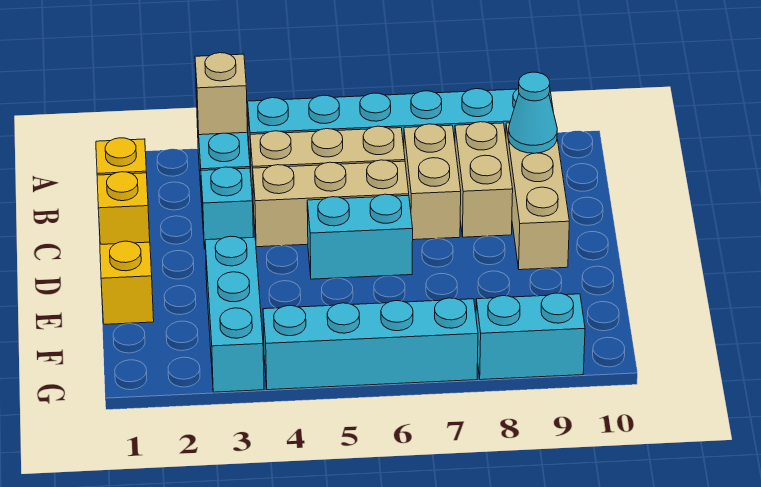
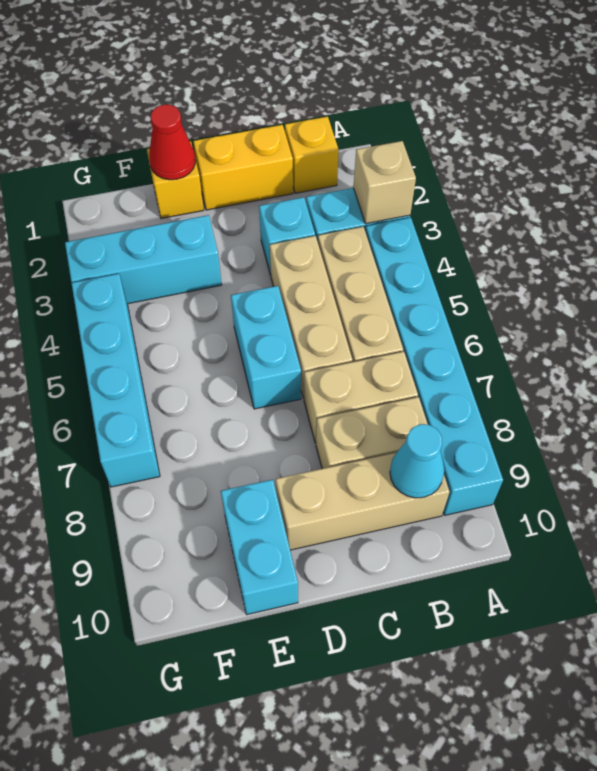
yellow brick C1 level 1 -> yellow brick C1:D1 level 1
none -> red cone E1 level 2
cyan brick G8:G9 level 1 -> cyan brick E9:E10 level 1

